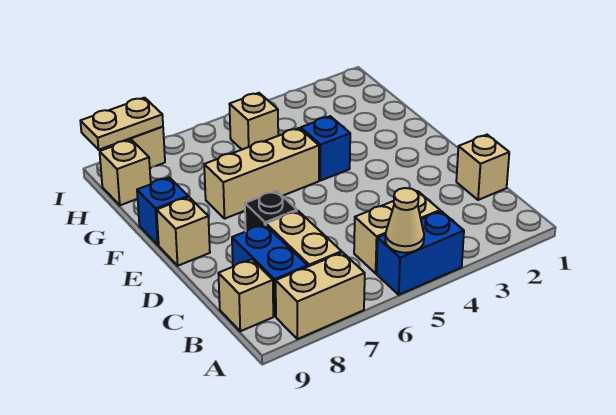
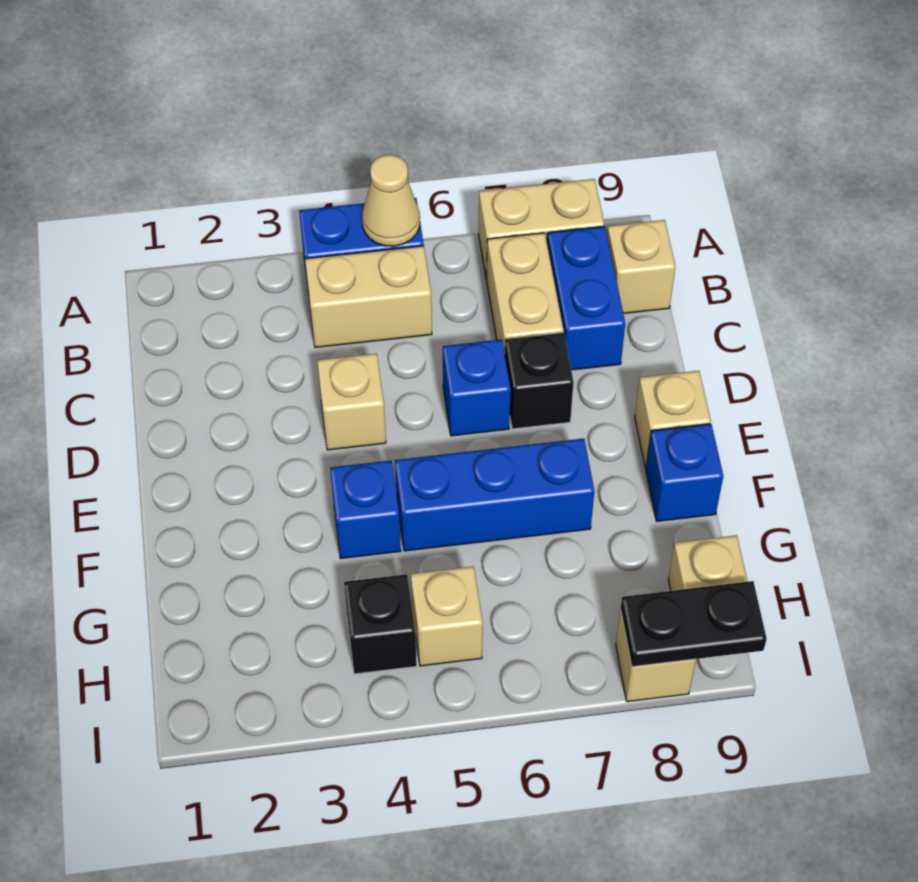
tan brick C1 level 1 -> tan brick D4 level 1
none -> blue brick D6 level 1
tan brick F5:F7 level 1 -> blue brick F5:F7 level 1
none -> black brick H4 level 1
tan plate I8:I9 level 2 -> black plate I8:I9 level 2

